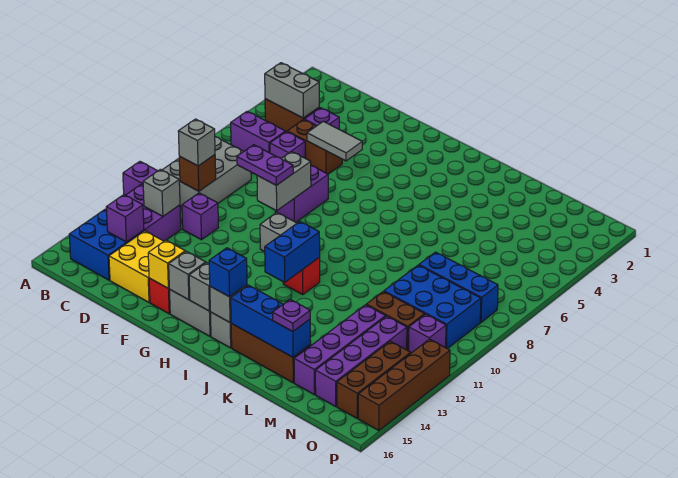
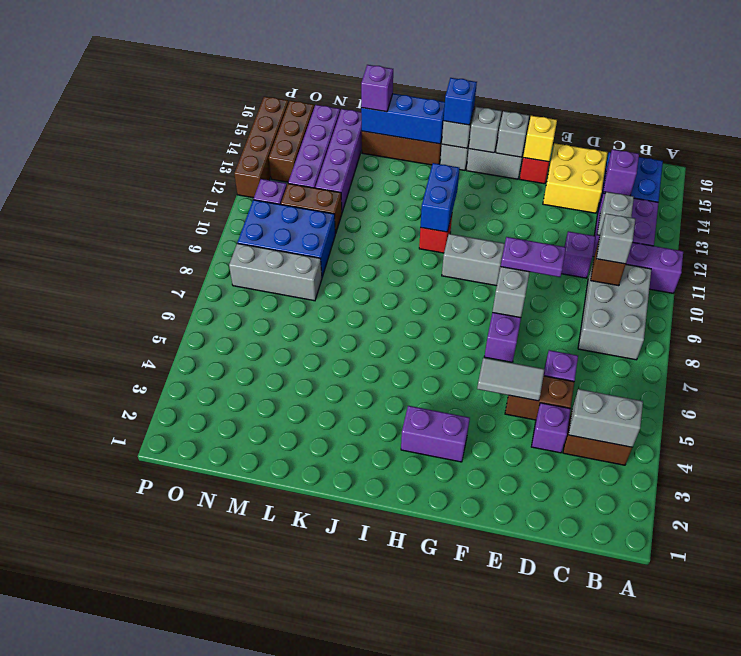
purple brick B6:C6 level 1 -> purple brick G3:H3 level 1
purple plate L15 level 3 -> purple brick L15 level 3
blue brick M8:O8 level 1 -> grey brick M8:O8 level 1

